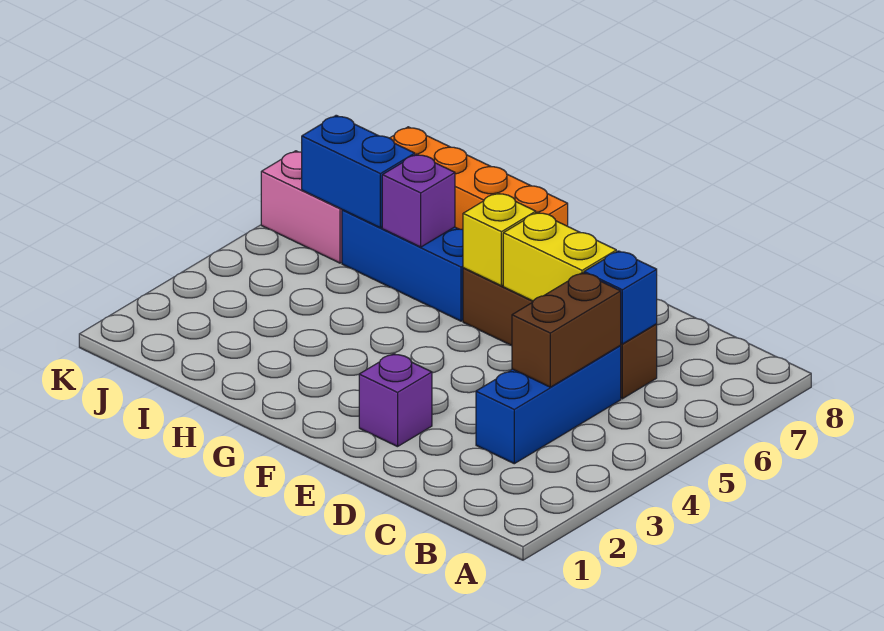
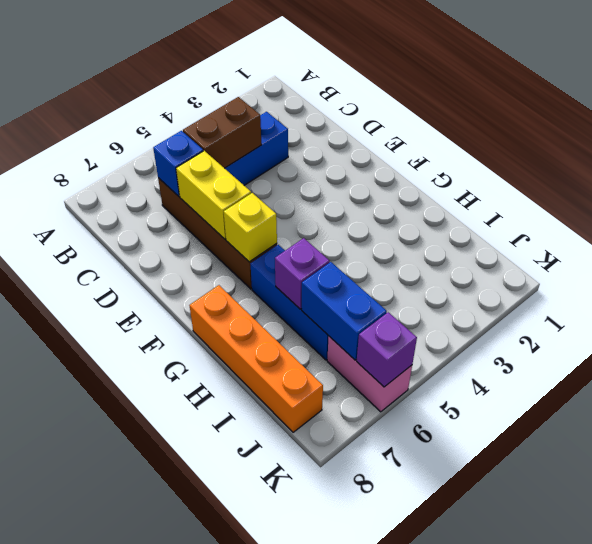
purple brick E2 level 1 -> purple brick K6 level 2

